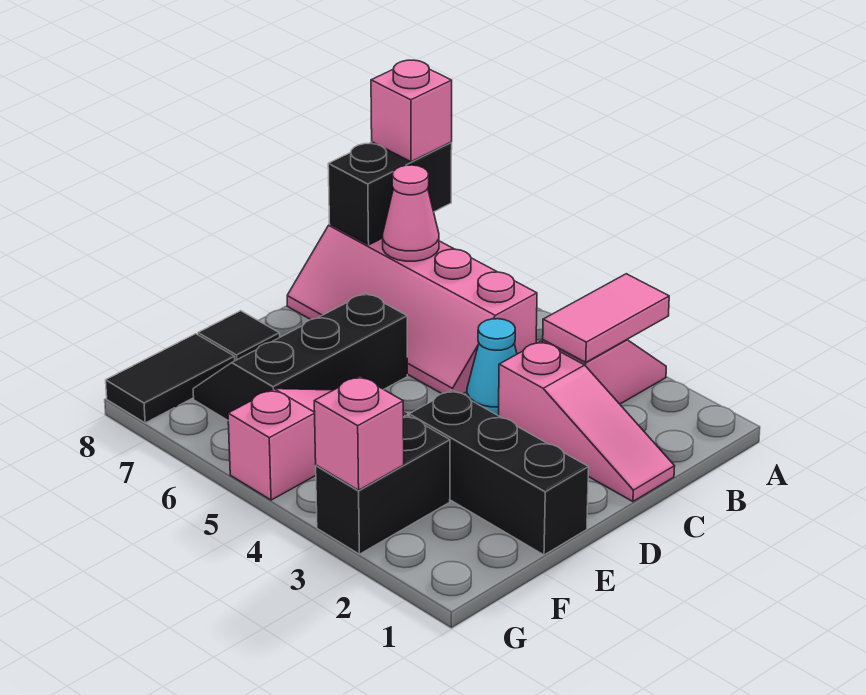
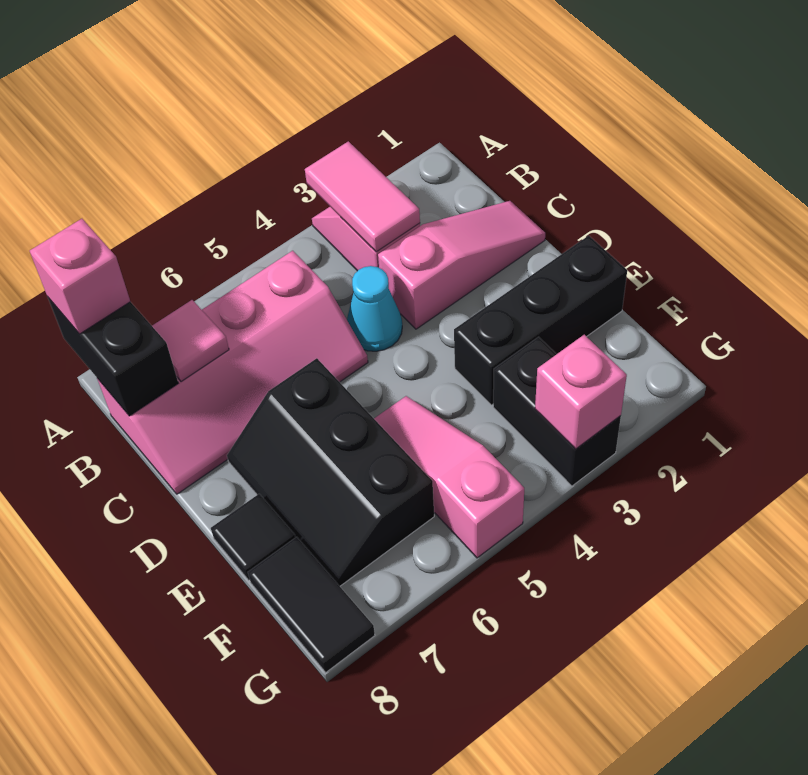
pink cone B7 level 2 -> pink tile B7 level 2

